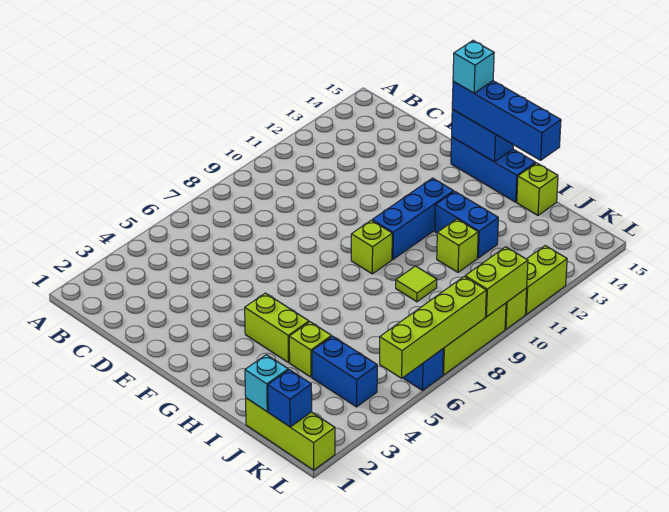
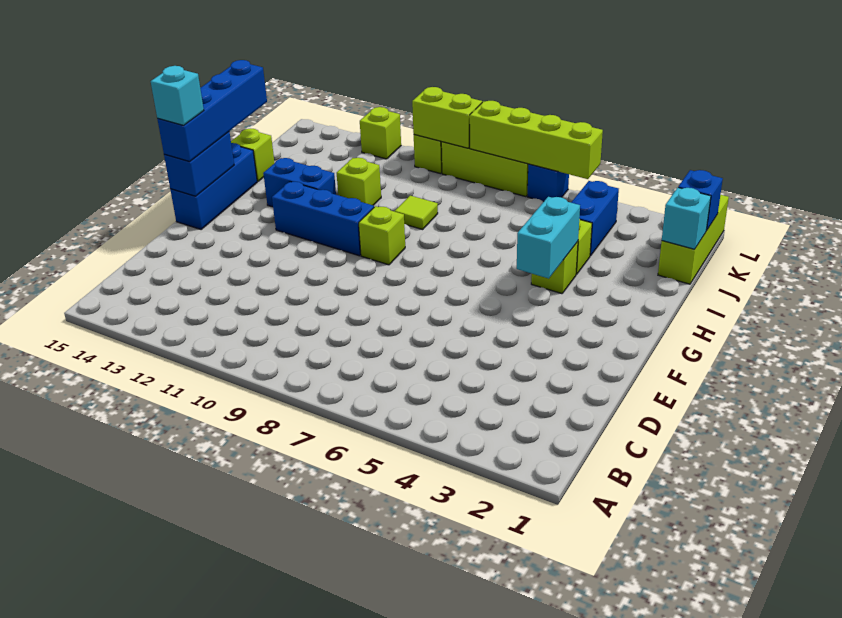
lime brick G4:H4 level 1 -> lime brick H4 level 1
none -> cyan brick G4:H4 level 2
blue brick H12:I12 level 1 -> blue brick H12:H13 level 1
lime brick L11:L12 level 1 -> lime brick L12 level 1

